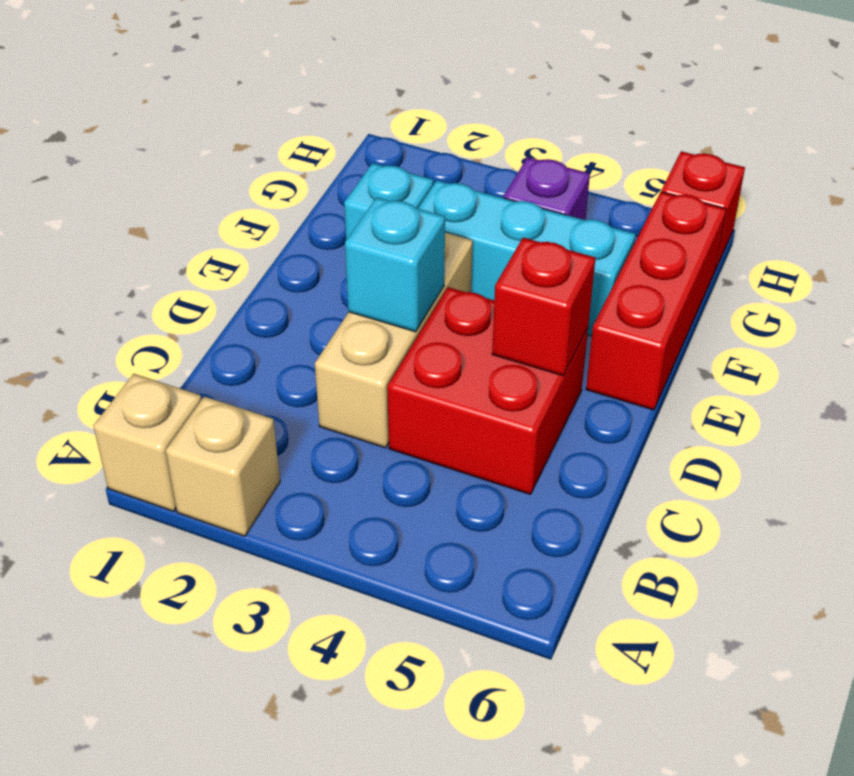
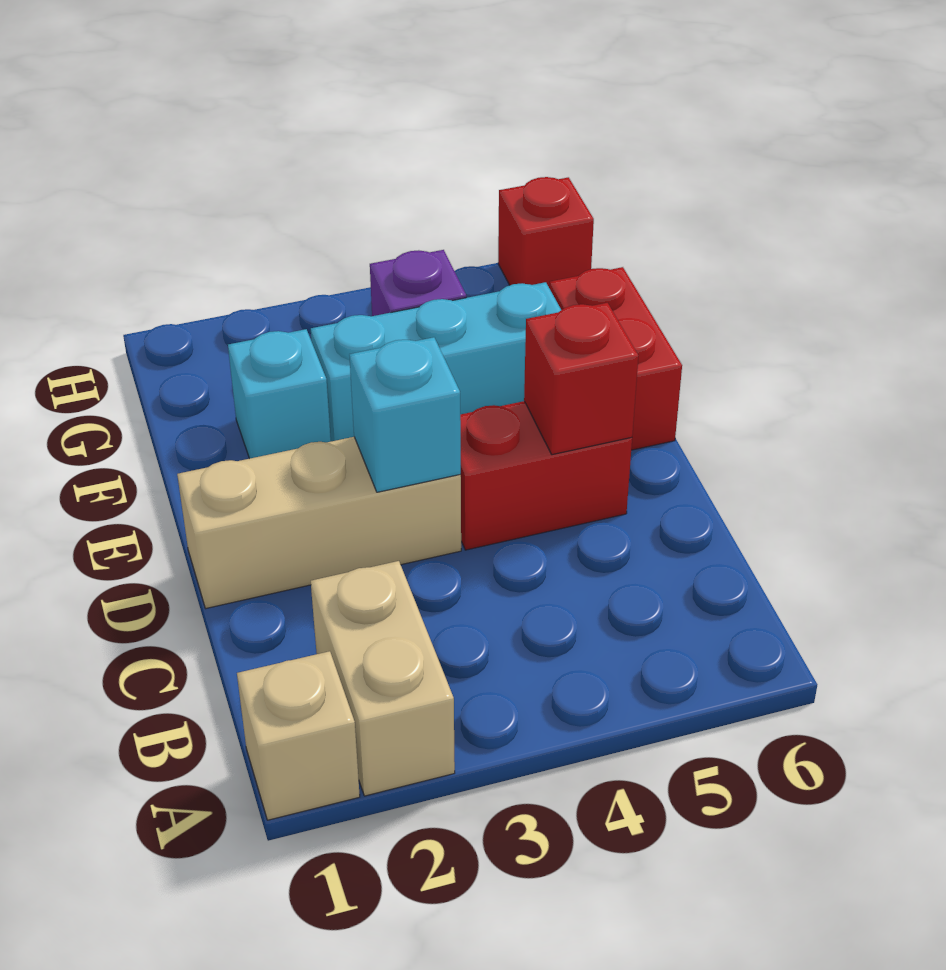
tan brick A2 level 1 -> tan brick A2:B2 level 1
tan brick C3:E3 level 1 -> tan brick D1:D3 level 1
red brick C4:D5 level 1 -> red brick D4:D5 level 1
red brick E6:G6 level 1 -> red brick E6:F6 level 1

